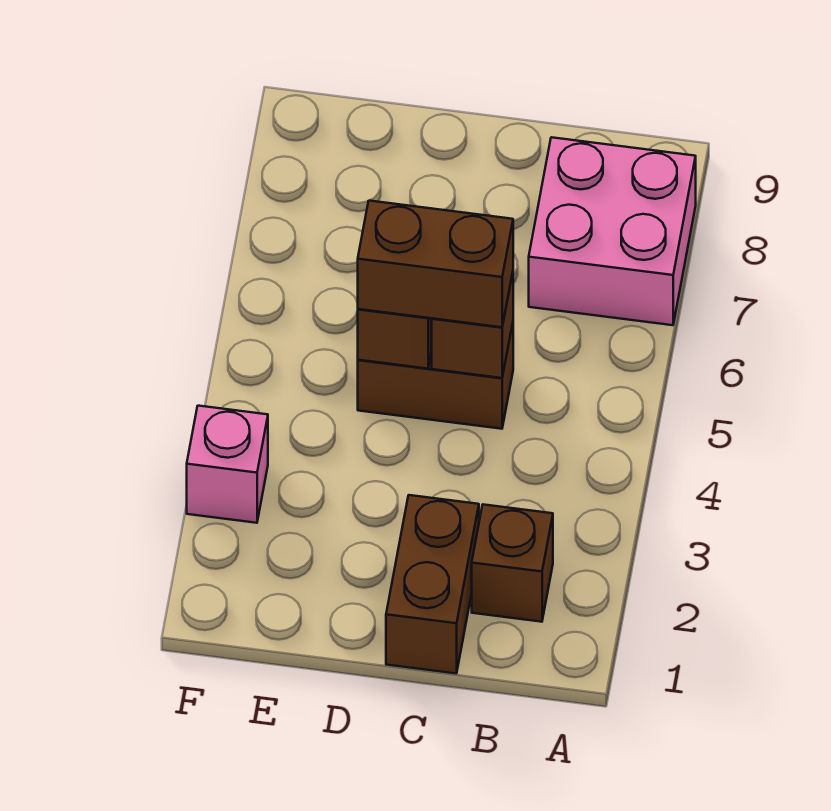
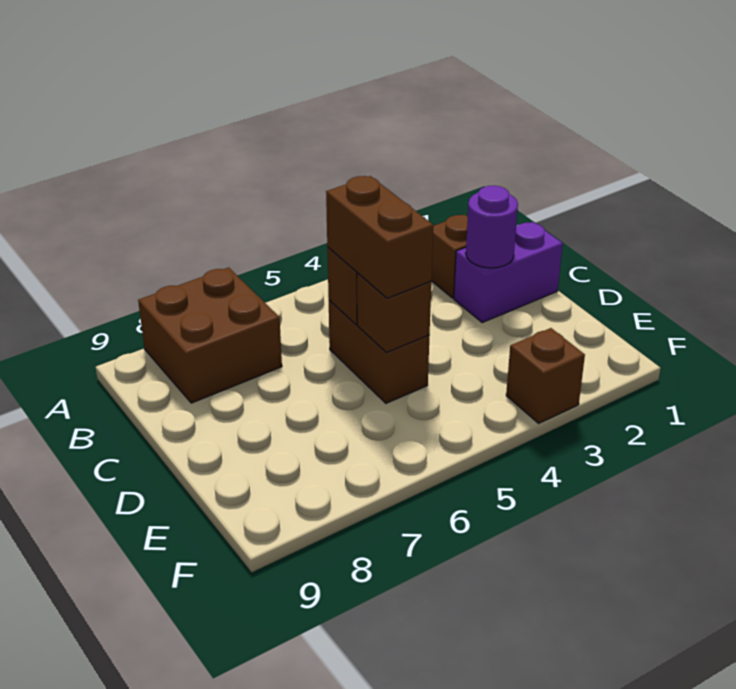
pink brick A7:B8 level 1 -> brown brick A7:B8 level 1
brown brick C1:C2 level 1 -> purple brick C1:C2 level 1
none -> purple round brick C2 level 2
pink brick F3 level 1 -> brown brick F3 level 1

